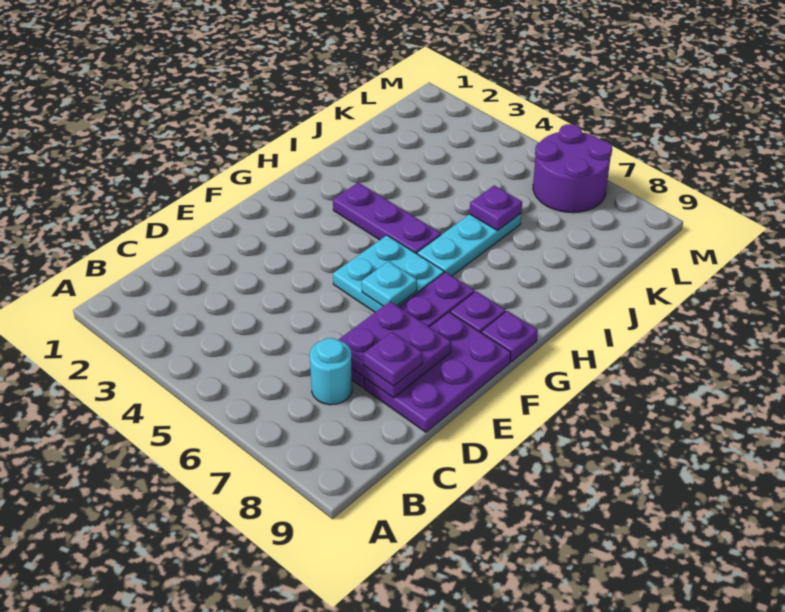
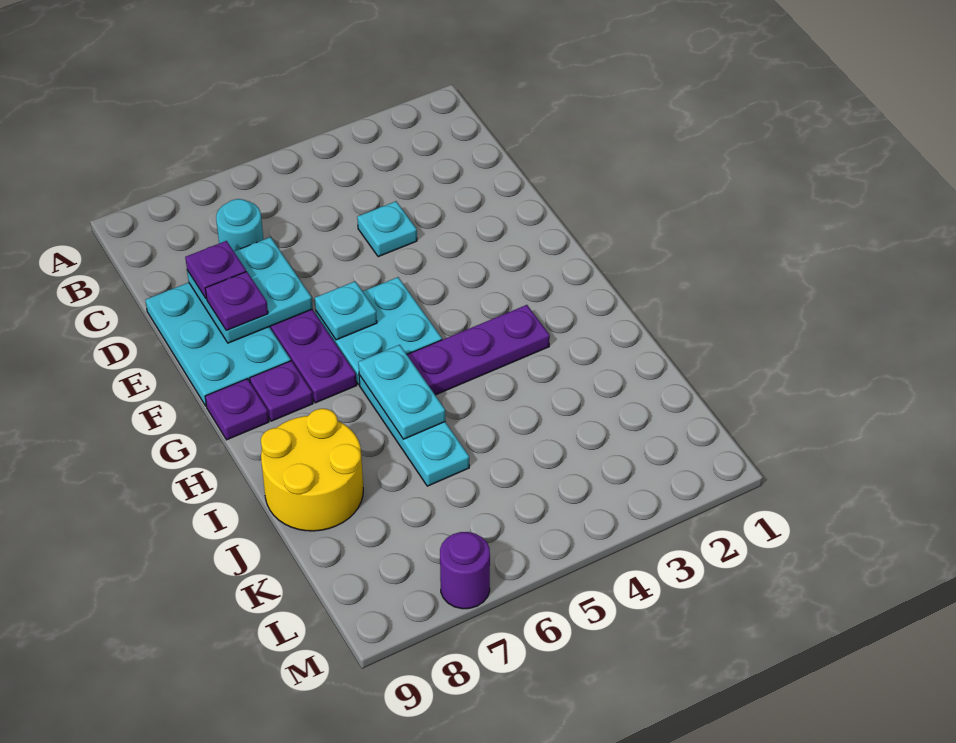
none -> cyan plate D4 level 1
purple plate D7:E8 level 2 -> cyan plate D7:E8 level 2
purple plate D8:F9 level 1 -> cyan plate D8:F9 level 1
none -> cyan plate H6:I6 level 2
none -> yellow round brick I8:J9 level 1
purple plate J6 level 2 -> purple plate E8 level 3
purple round brick L6:M7 level 1 -> purple round brick M7 level 1

